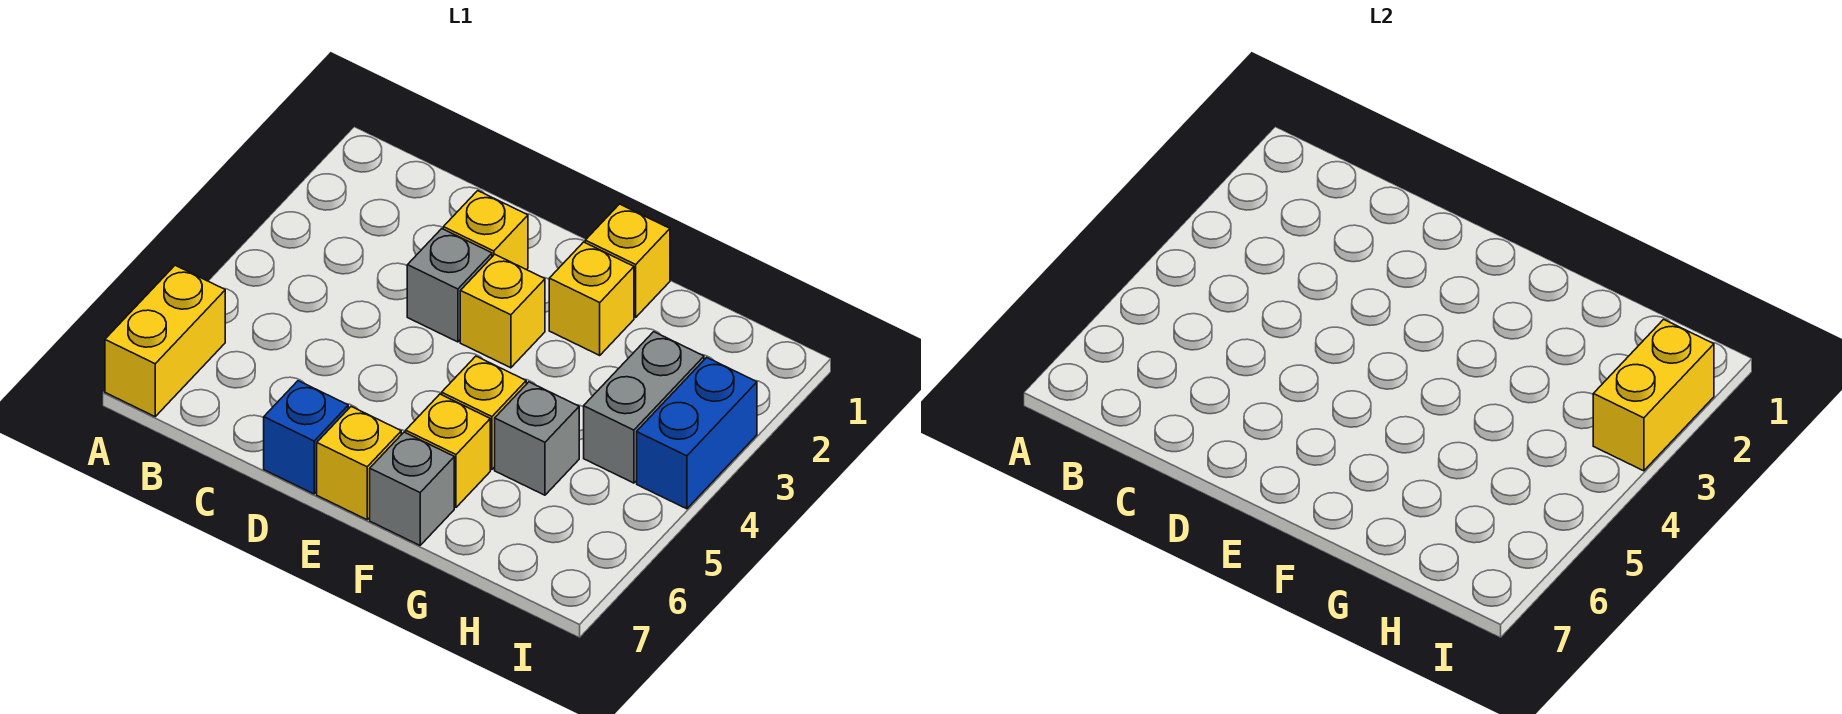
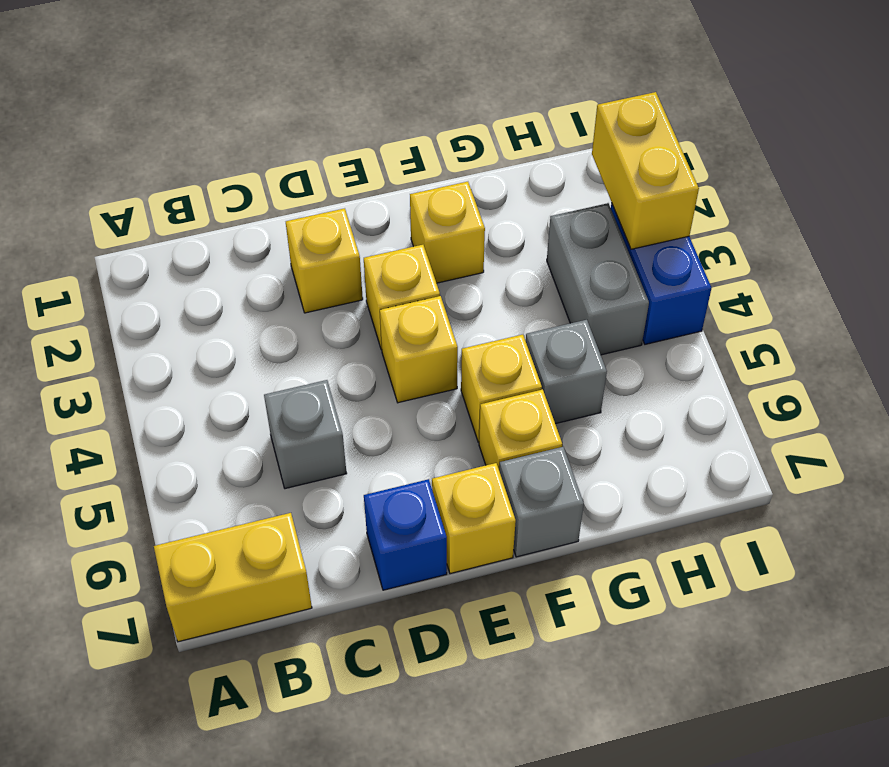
yellow brick A6:A7 level 1 -> yellow brick A7:B7 level 1
grey brick D3 level 1 -> grey brick C5 level 1
yellow brick F1 level 1 -> yellow brick E4 level 1

